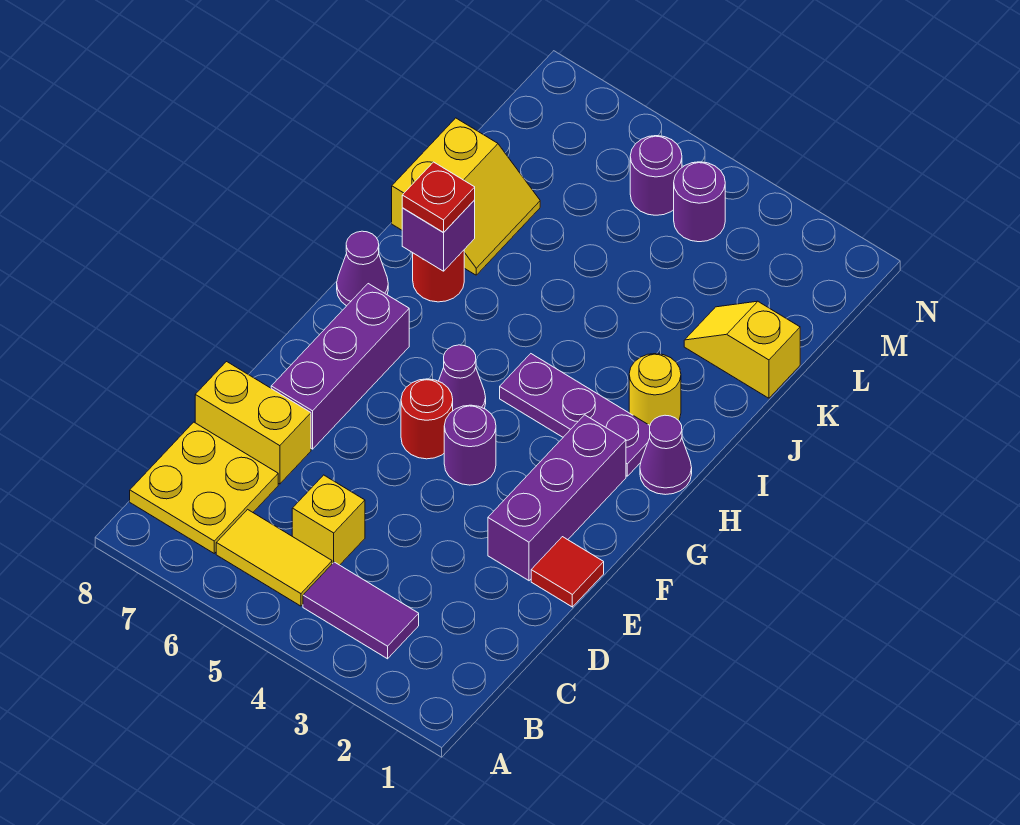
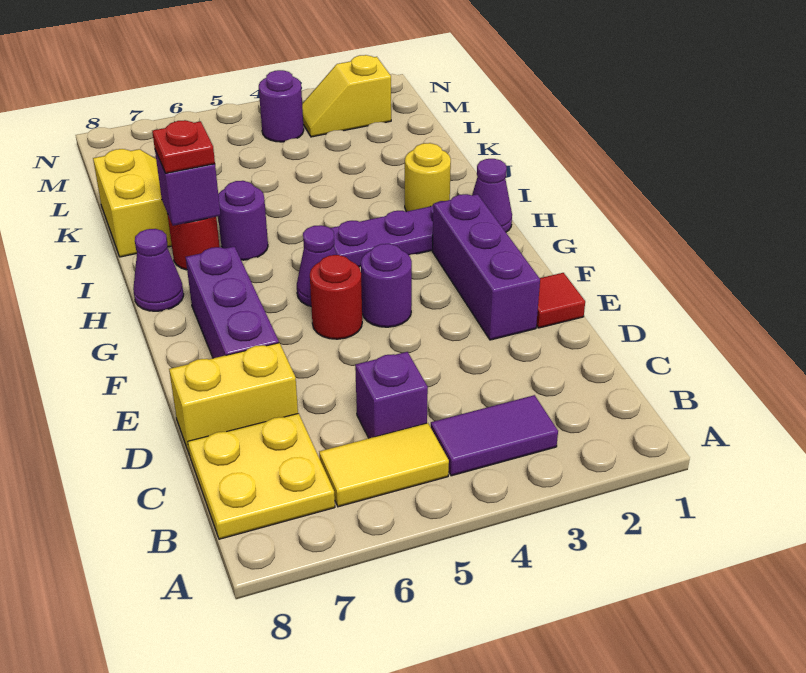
yellow brick C5 level 1 -> purple brick C5 level 1
yellow slope K1:K2 level 1 top 1 -> yellow slope M2:M3 level 1 top 2
purple round brick M5 level 1 -> purple round brick I6 level 1

